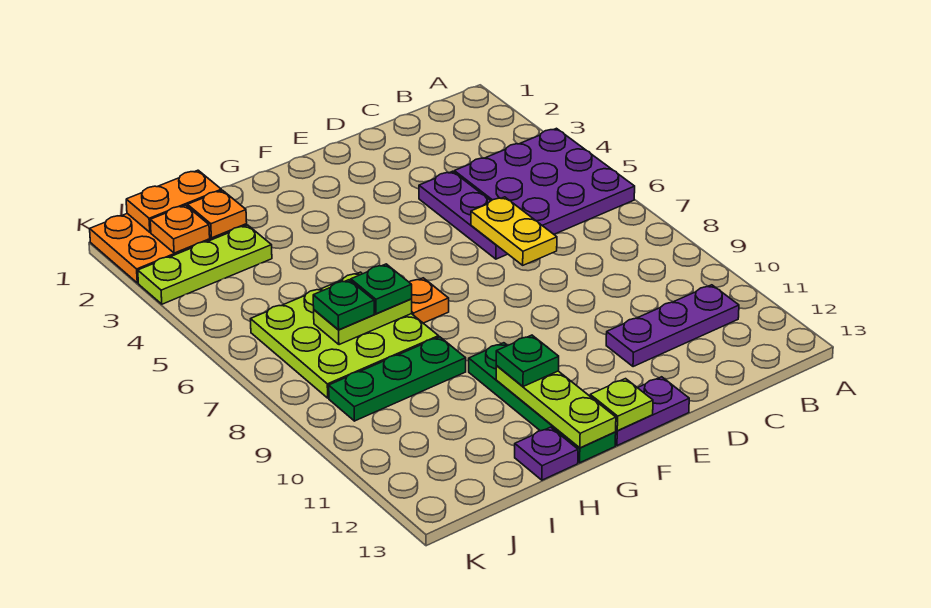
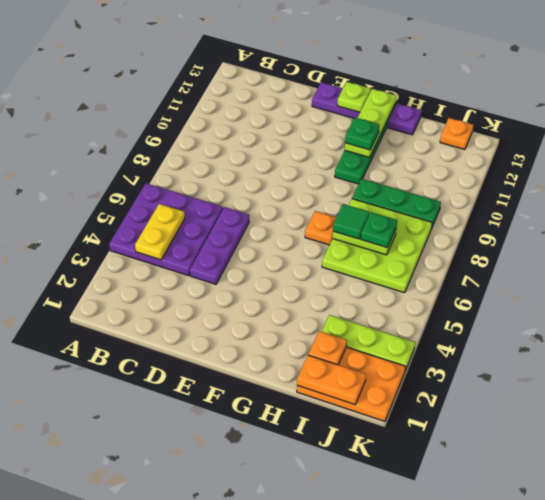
purple plate B11:D11 level 1 -> none
yellow plate D6:D7 level 2 -> yellow plate B4:B5 level 2
green plate H7 level 3 -> green tile H7 level 3
orange plate J2 level 2 -> orange plate J13 level 1

